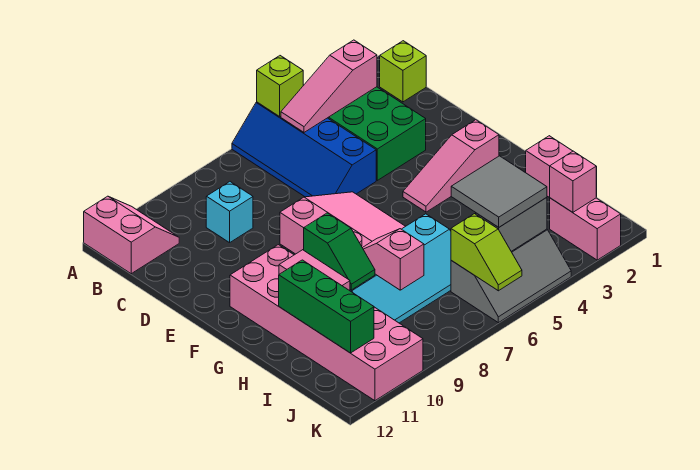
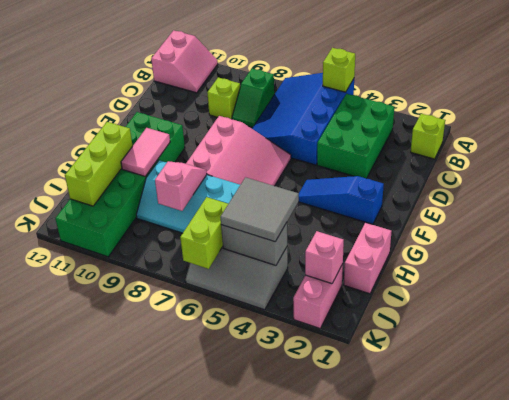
blue slope A5:D6 level 1 top 5 -> blue slope A5:D7 level 1 top 5
pink slope B3:B5 level 2 top 3 -> none
cyan brick C9 level 1 -> lime brick C9 level 1
pink slope F2:F4 level 1 top 2 -> blue slope F2:F4 level 1 top 2
pink brick F10:K11 level 1 -> green brick F10:K11 level 1
green slope G9:H9 level 2 top G -> green slope B8:C8 level 1 top B
green brick H11:J11 level 2 -> lime brick H11:J11 level 2
lime slope J6:K6 level 2 top J -> lime brick J6:K6 level 2

